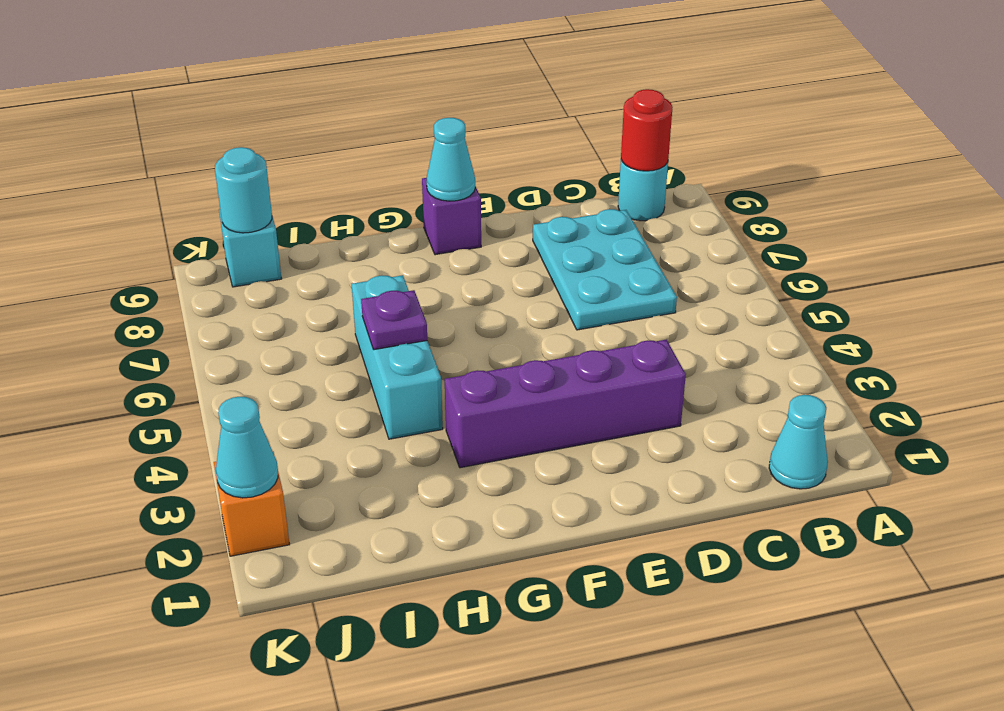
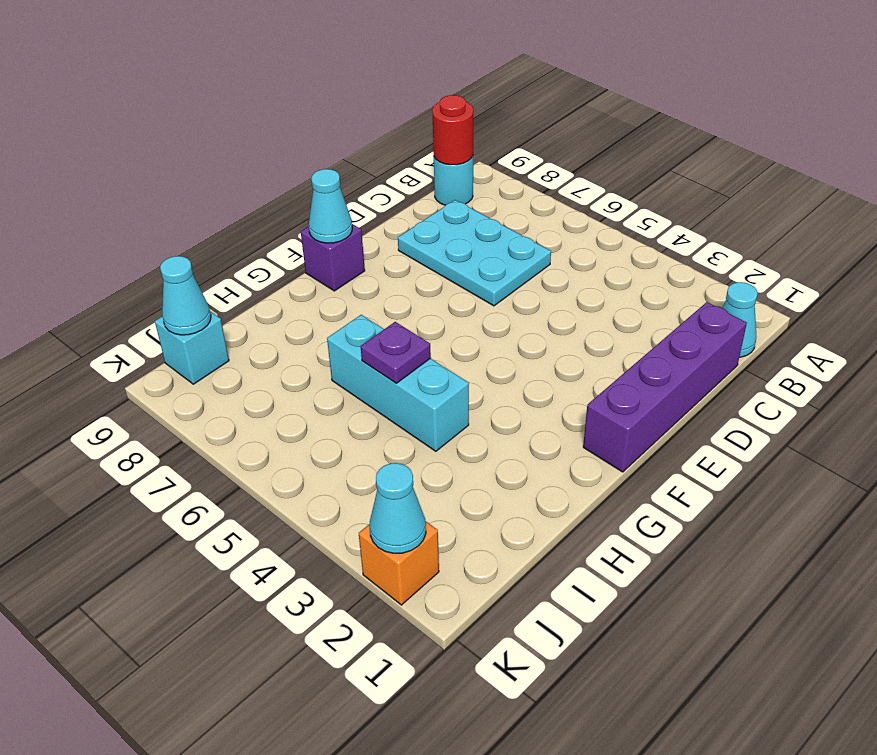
purple brick D3:G3 level 1 -> purple brick C1:F1 level 1
cyan round brick J9 level 2 -> cyan cone J9 level 2

